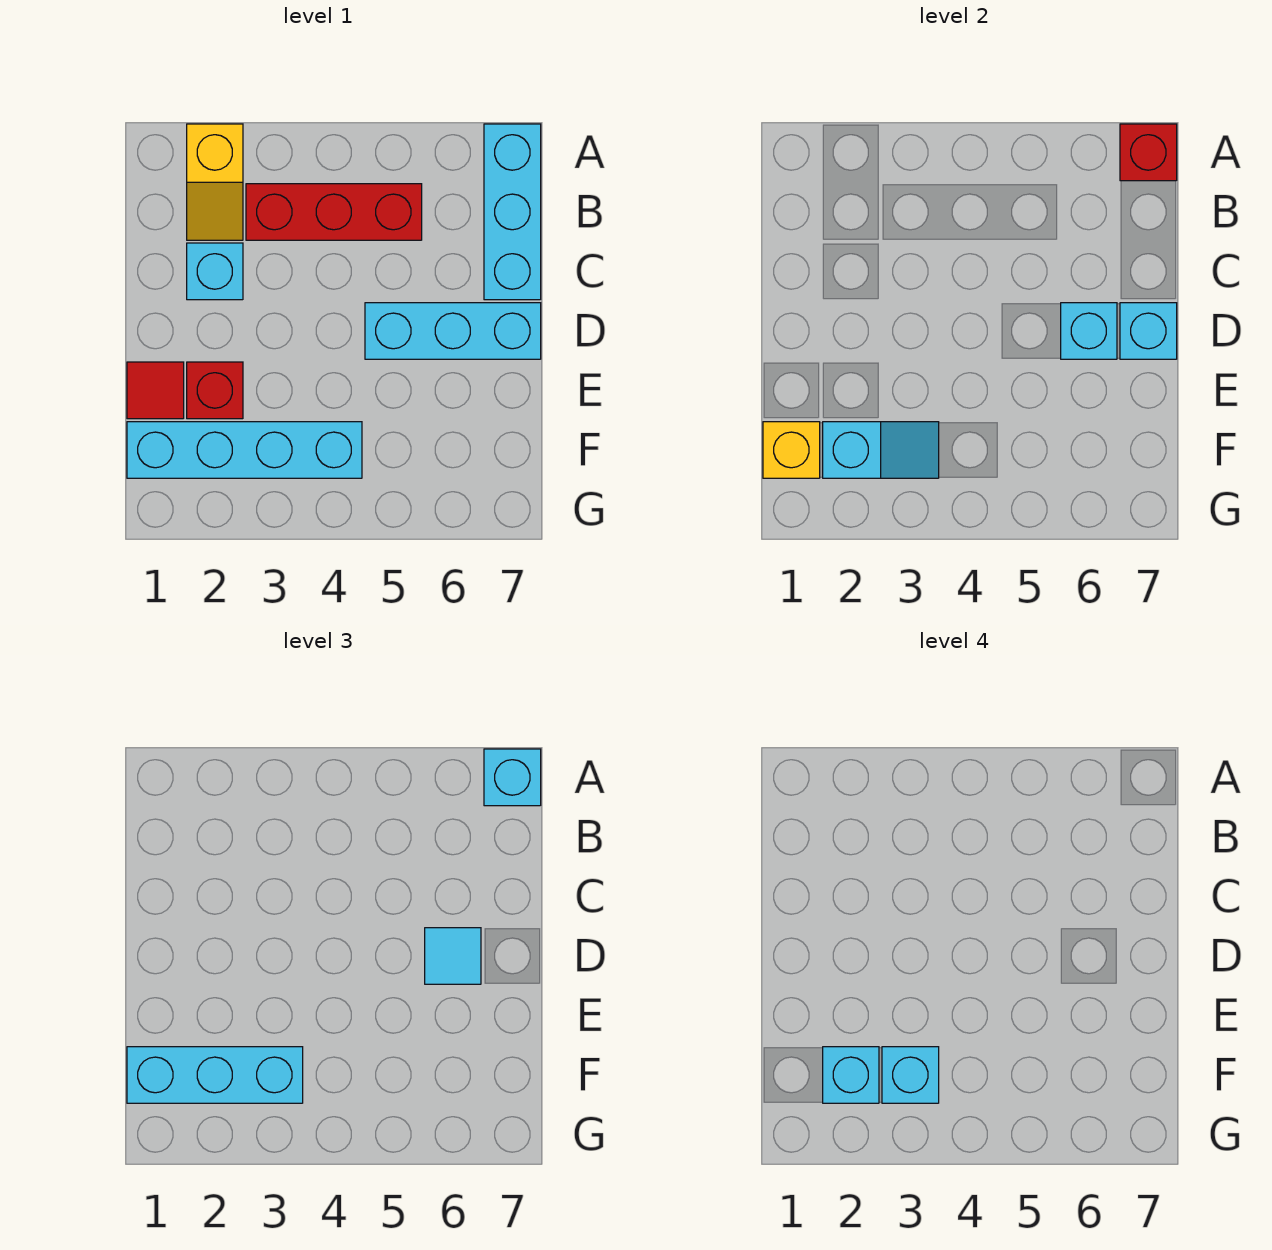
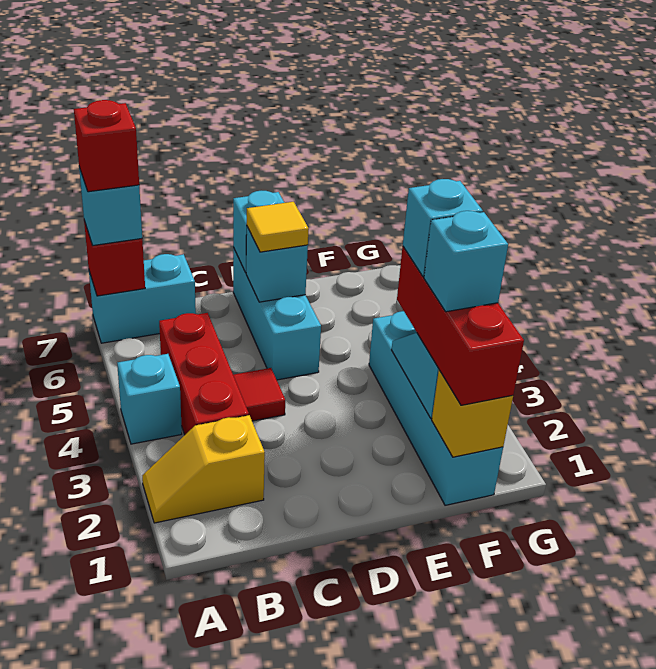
yellow slope A2:B2 level 1 top A -> yellow slope A2:B2 level 1 top B
cyan brick A7:C7 level 1 -> cyan brick A7:B7 level 1
cyan brick C2 level 1 -> cyan brick A4 level 1
cyan tile D6 level 3 -> yellow tile D6 level 3
red tile E1 level 1 -> red tile C4 level 1
red brick E2 level 1 -> red brick A7 level 4
cyan brick F1:F3 level 3 -> red brick F1:F3 level 3

